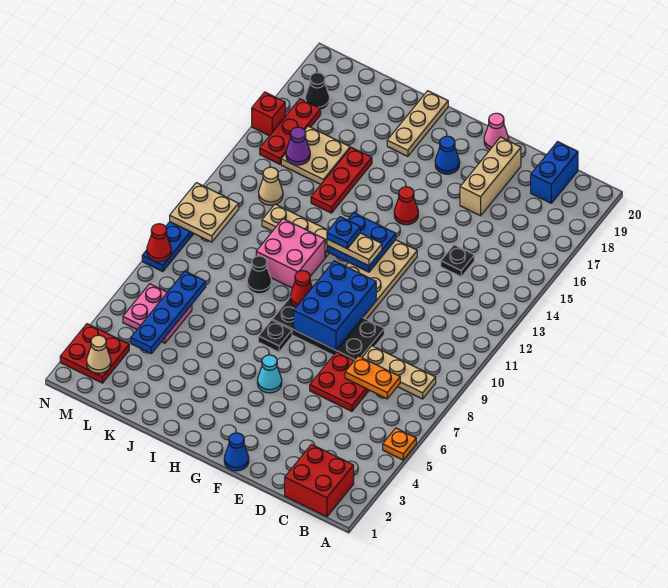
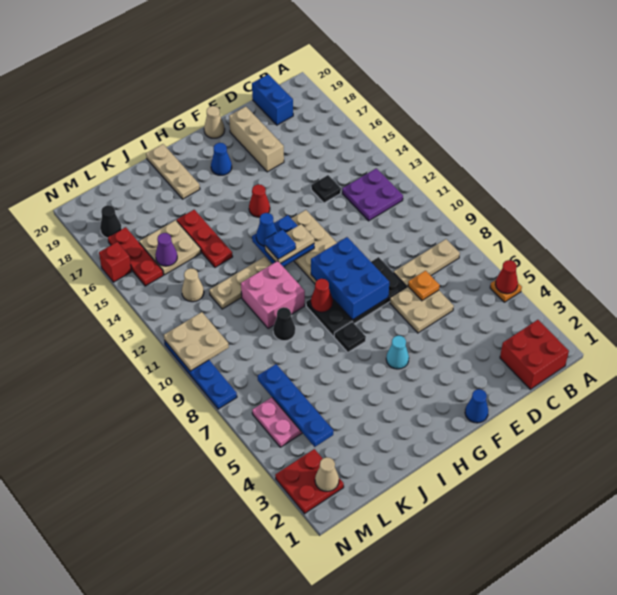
none -> purple plate B12:C13 level 1
orange plate C7:D7 level 2 -> orange plate D7 level 2
red plate D6:E7 level 1 -> tan plate D6:E7 level 1
pink cone F20 level 1 -> tan cone F20 level 1
none -> blue cone H13 level 3
red cone N8 level 2 -> red cone A5 level 2

